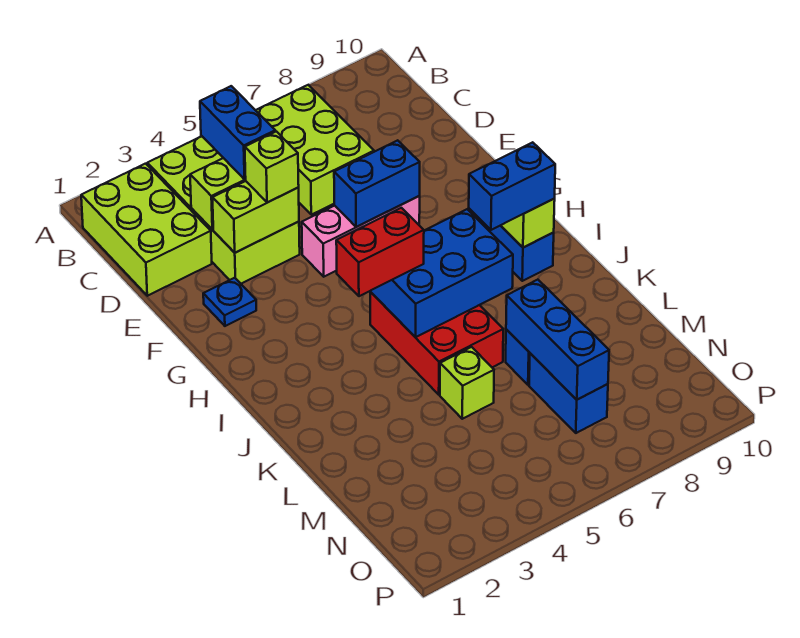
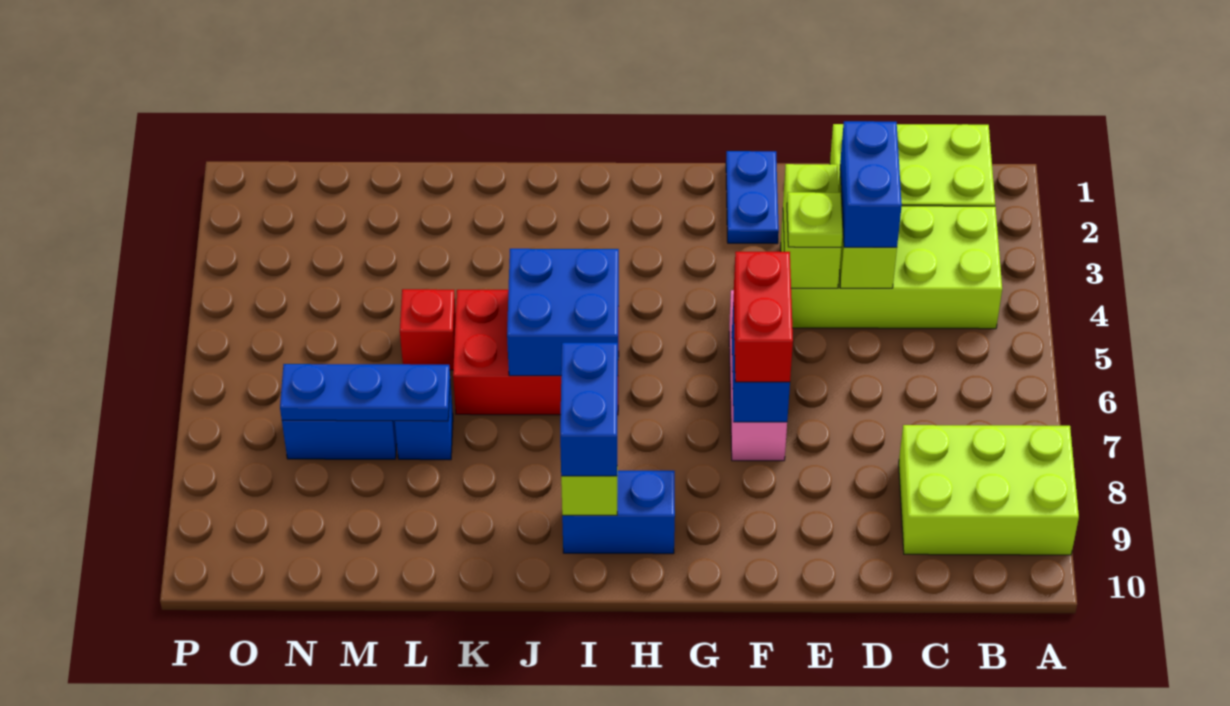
lime brick B6:D7 level 1 -> lime brick A8:C9 level 1
blue brick C4:D4 level 3 -> blue brick D3:D4 level 3
lime brick E4 level 3 -> lime plate E4 level 3
blue plate F2 level 1 -> blue plate F1:F2 level 1
red brick I4:I5 level 3 -> red brick F6:F7 level 3
blue brick I5:J7 level 2 -> blue brick I5:J6 level 2
lime brick L5 level 1 -> red brick L5 level 1
blue brick L7:N7 level 2 -> blue plate L7:N7 level 2

